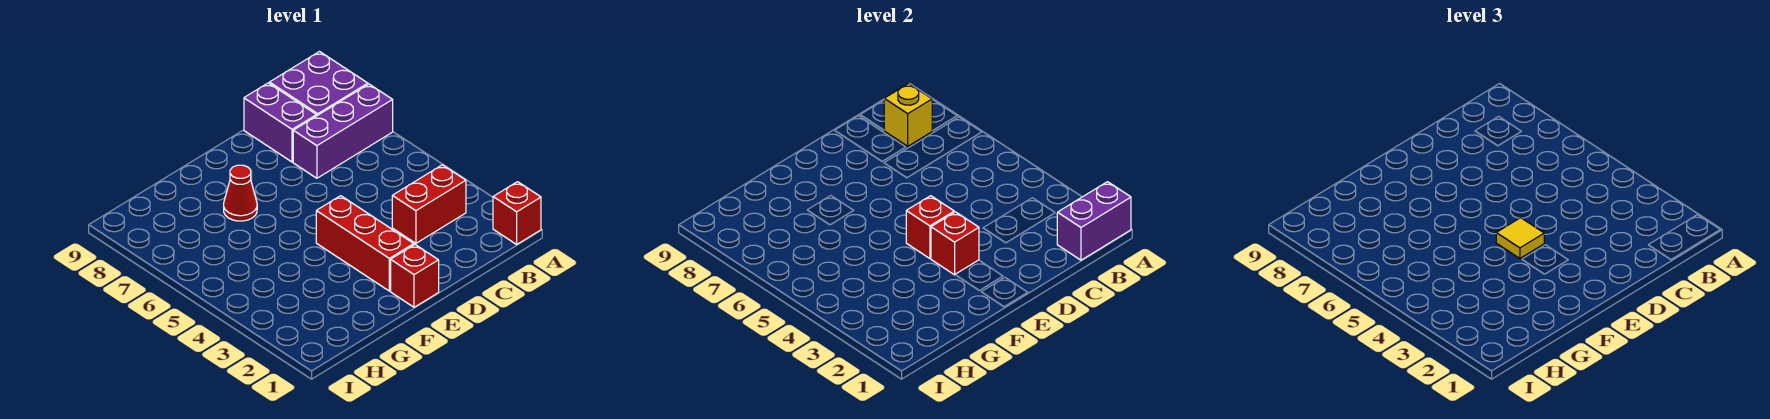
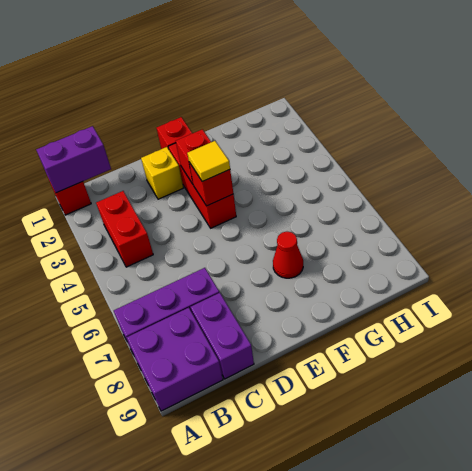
red brick B3:C3 level 1 -> red brick B3:B4 level 1
yellow brick B8 level 2 -> yellow brick D2 level 1

